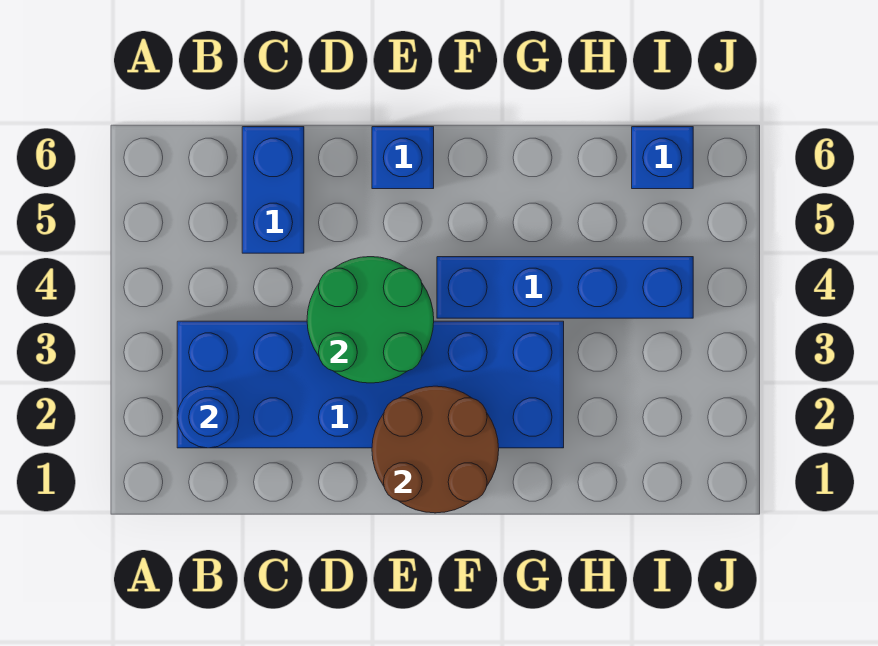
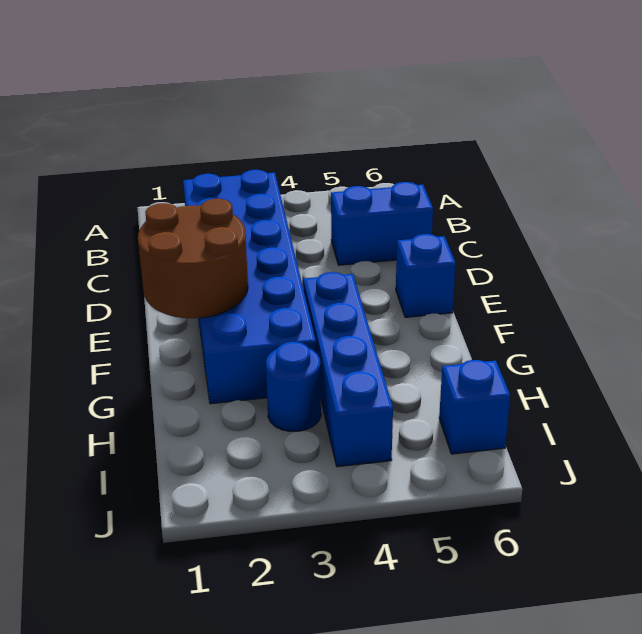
blue round brick B2 level 2 -> blue round brick H3 level 1
green round brick D3:E4 level 2 -> none

